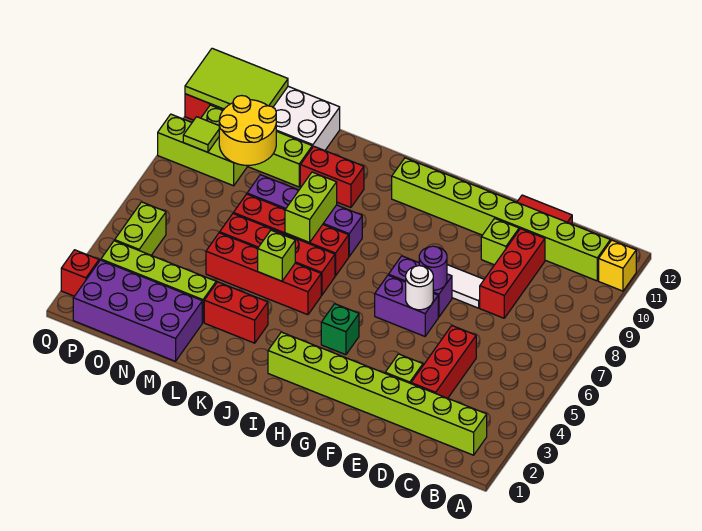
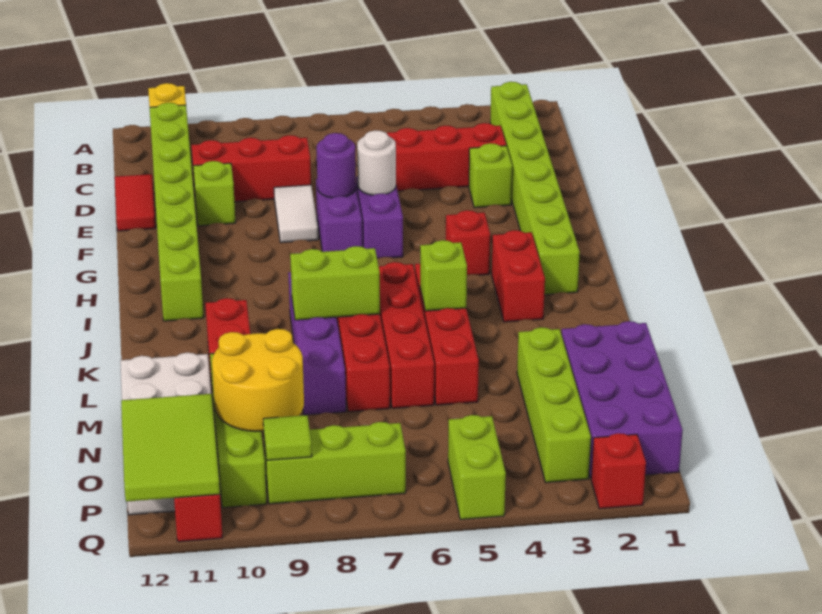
green brick H4 level 1 -> red brick H4 level 1
red brick K3:L3 level 1 -> red brick I3:J3 level 1
lime brick O9:Q9 level 1 -> lime brick P7:P9 level 1
lime brick P4:P5 level 1 -> lime brick P5:Q5 level 1

